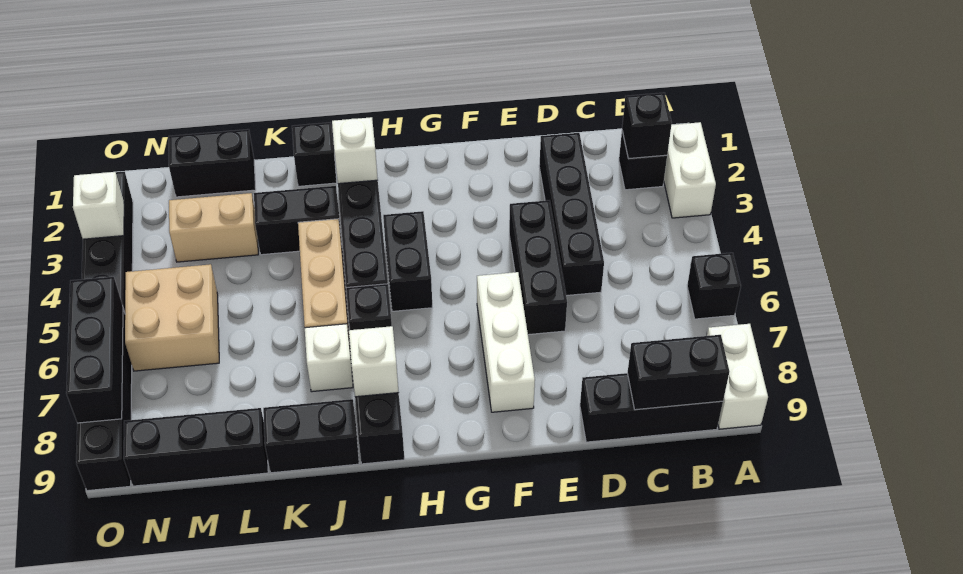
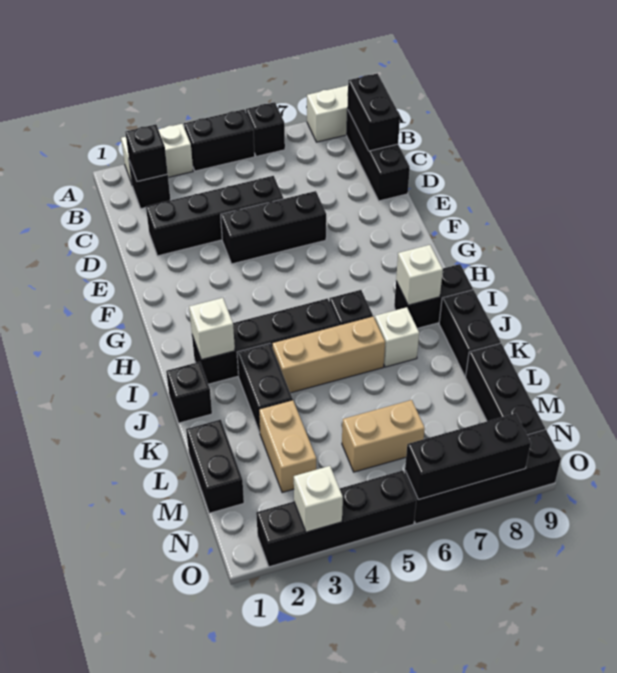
white brick F6:F8 level 1 -> none
black brick H4:H5 level 1 -> black brick A4:A5 level 1
tan brick M5:N6 level 1 -> tan brick M5:M6 level 1

